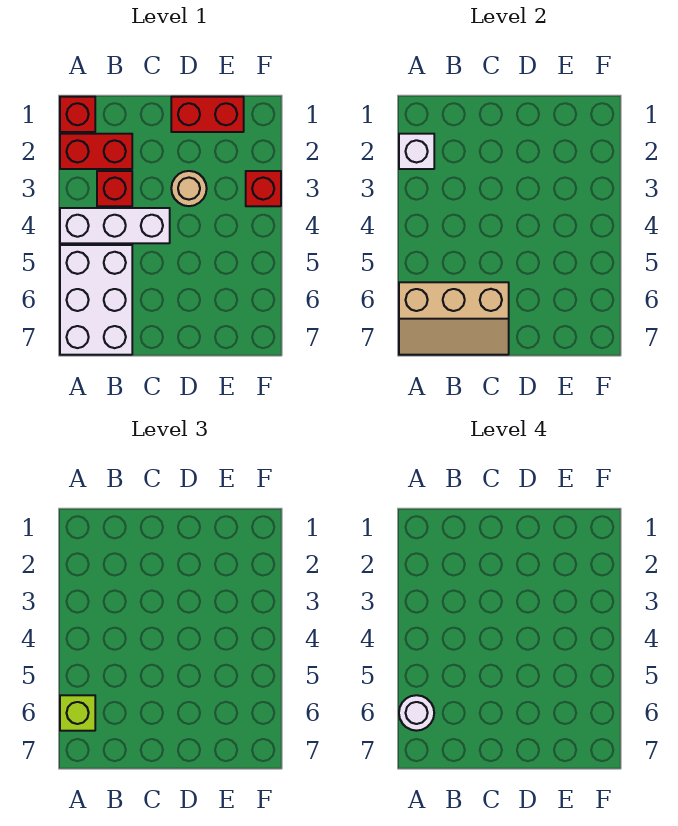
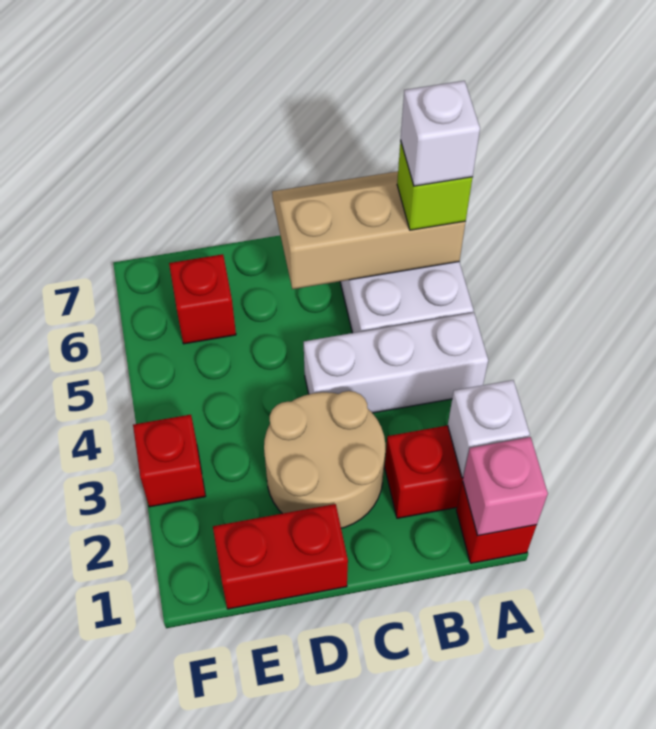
none -> pink brick A1 level 2
white round brick A6 level 4 -> white brick A6 level 4
red brick B3 level 1 -> red brick E6 level 1
tan round brick D3 level 1 -> tan round brick C2:D3 level 1

